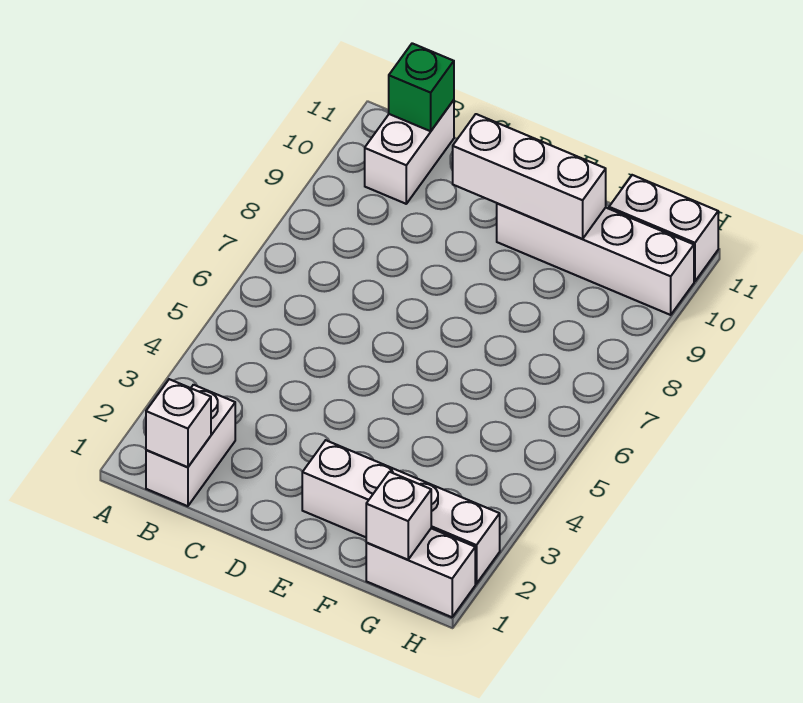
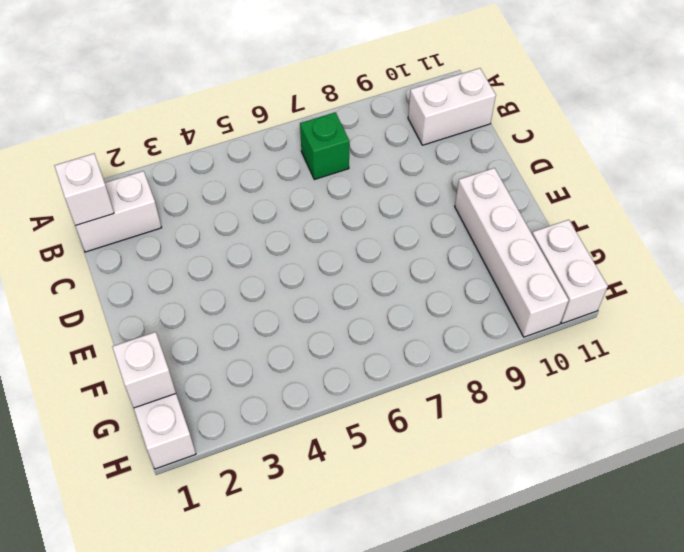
green brick B11 level 2 -> green brick B7 level 1
white brick D10:F10 level 2 -> none
white brick E2:H2 level 1 -> none

